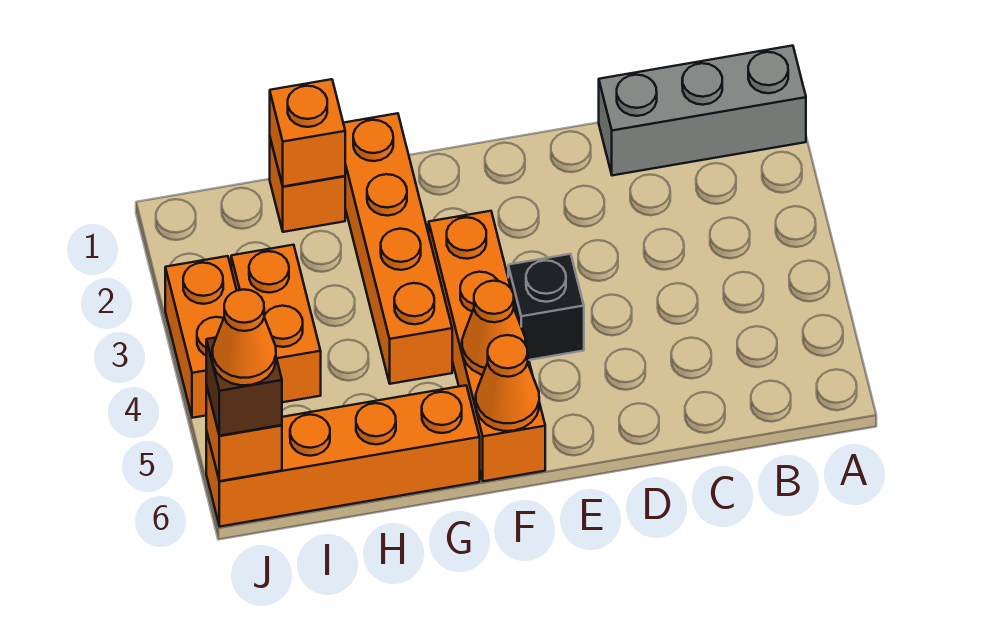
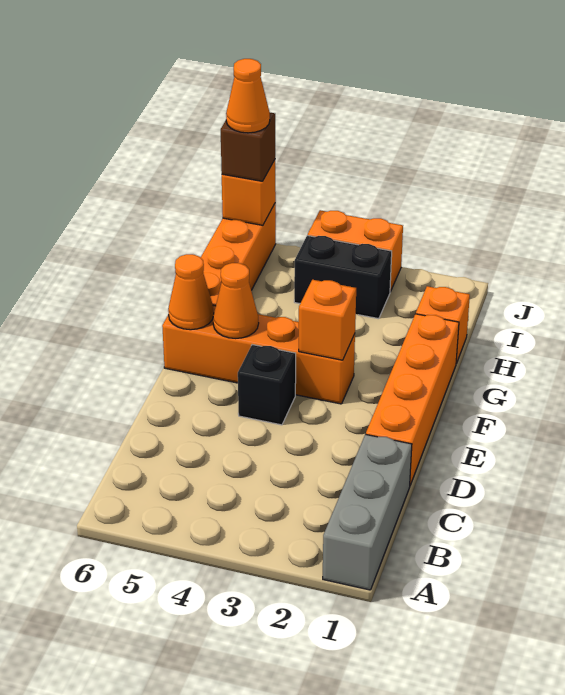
orange brick G1:G4 level 1 -> orange brick D1:G1 level 1
orange brick H1 level 2 -> orange brick F3 level 2
orange brick I3:I4 level 1 -> black brick I3:I4 level 1

